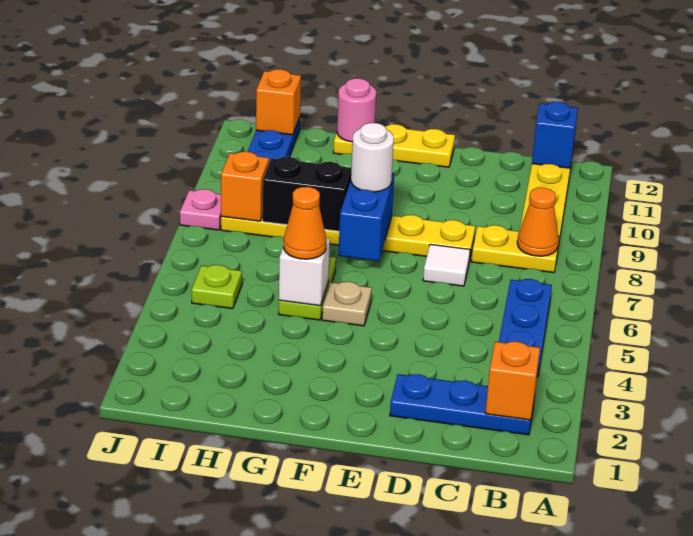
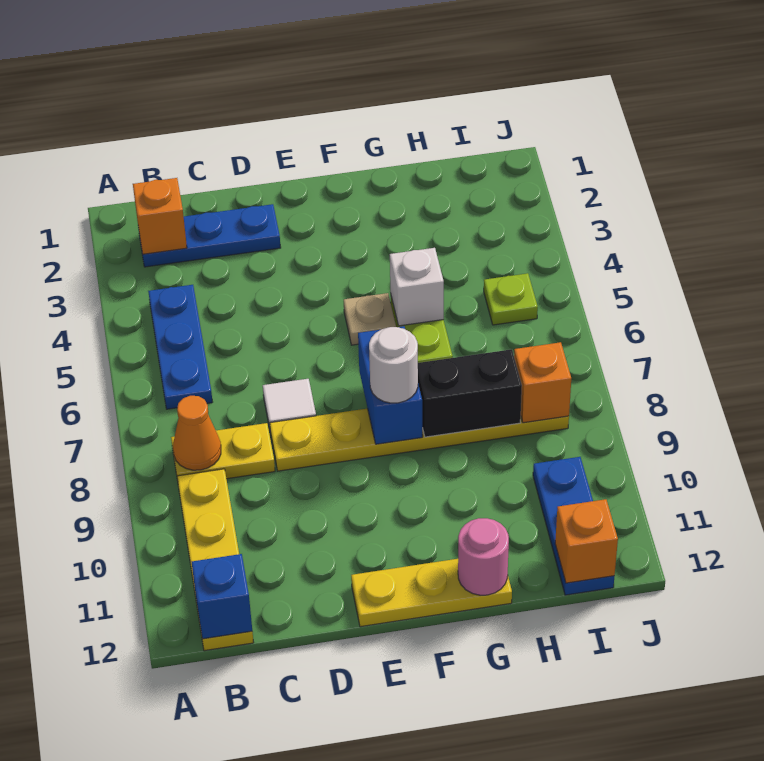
orange cone G5 level 3 -> none
pink plate J8 level 1 -> none

